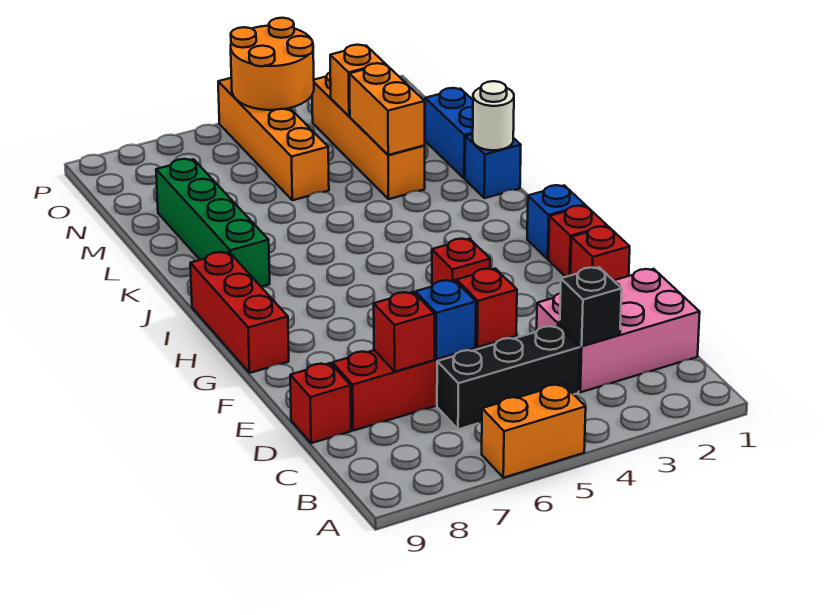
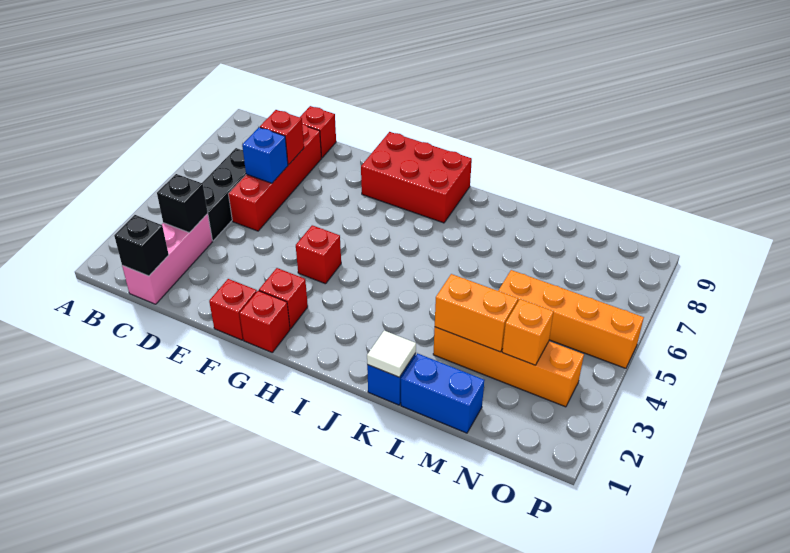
orange brick A5:A6 level 1 -> none
pink brick C1:D3 level 1 -> pink brick C1:C3 level 1
none -> black brick C1 level 2
red brick D5 level 2 -> red brick G2 level 1
red brick G9:I9 level 1 -> red brick G8:I9 level 1
blue brick H1 level 1 -> none
green brick J8:M8 level 1 -> none
white round brick K1 level 2 -> white tile K1 level 2
orange round brick O4:P5 level 2 -> none

